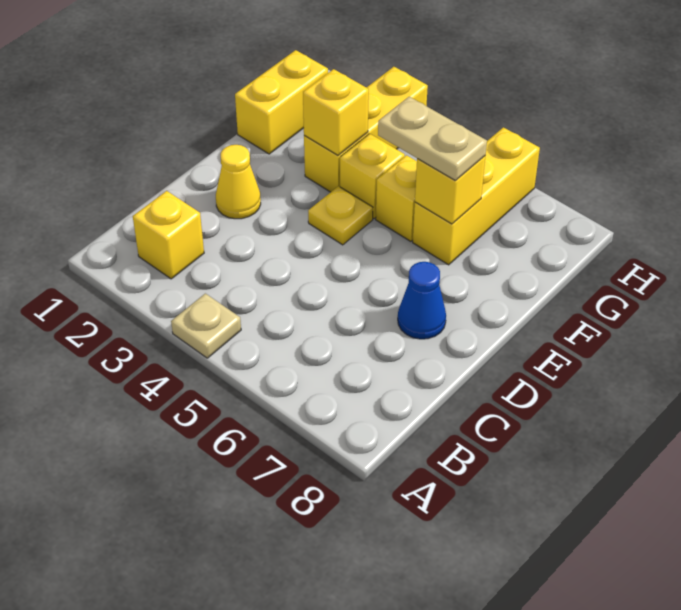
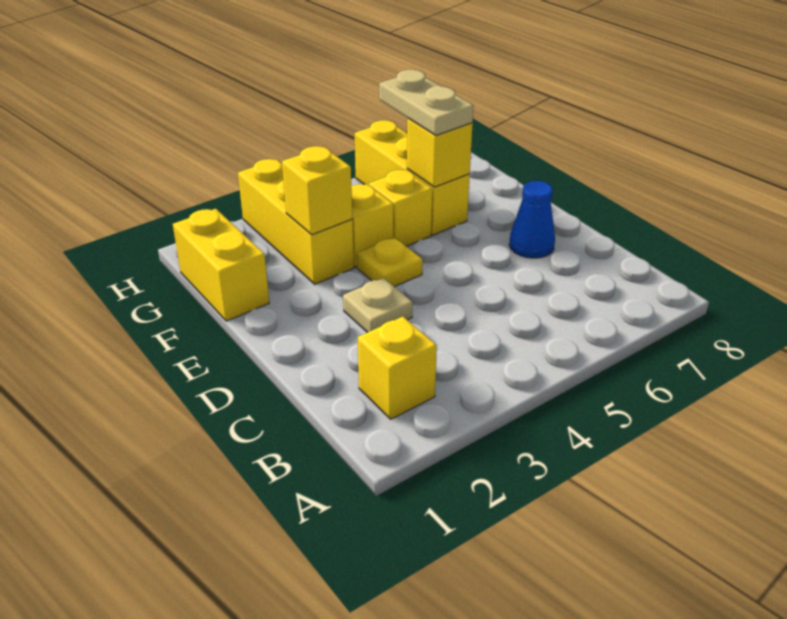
tan plate A4 level 1 -> tan plate D3 level 1
yellow cone D2 level 1 -> none
tan plate F5:F6 level 3 -> tan plate F6:G6 level 3

